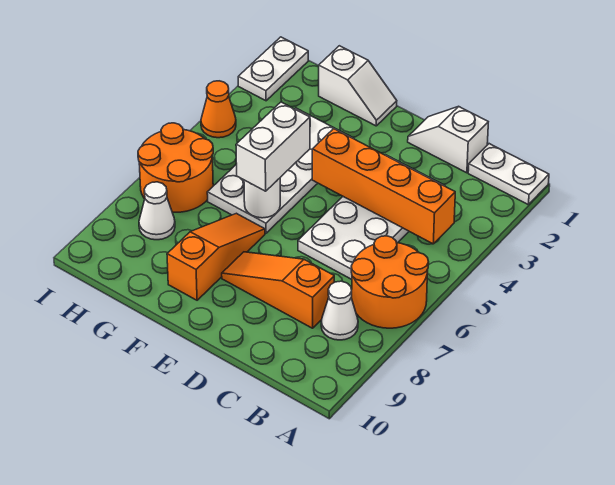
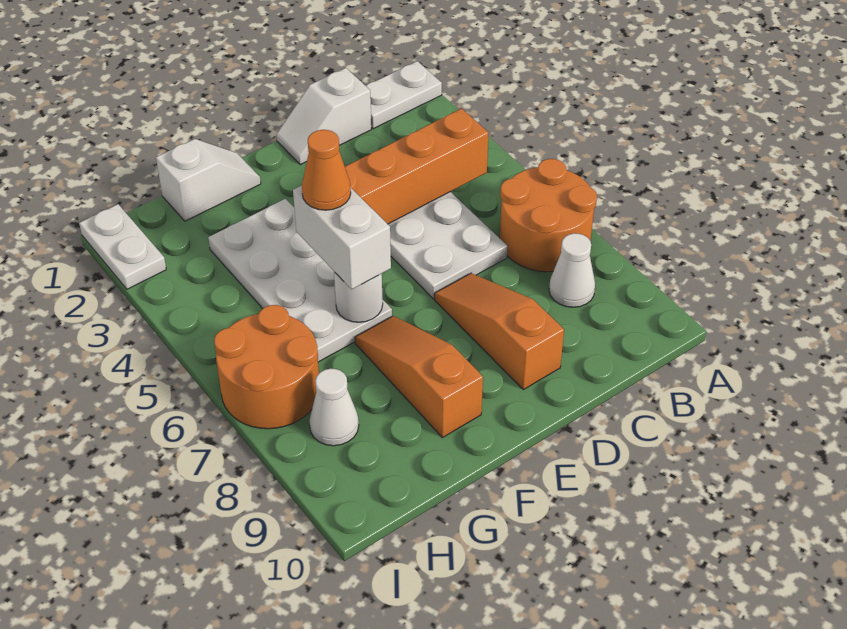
orange slope C8:E8 level 1 top C -> orange slope D7:D9 level 1 top 9
orange cone I4 level 1 -> orange cone F5 level 4

